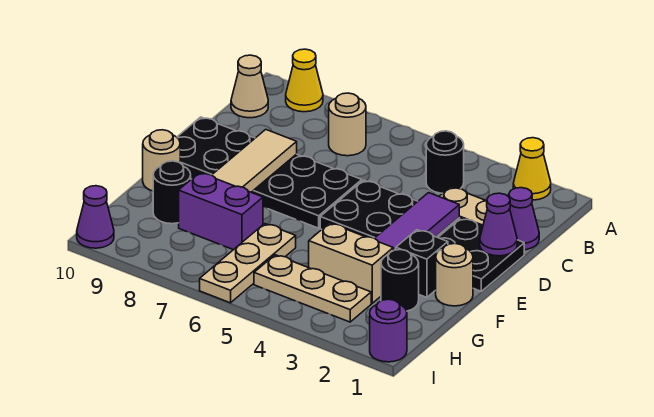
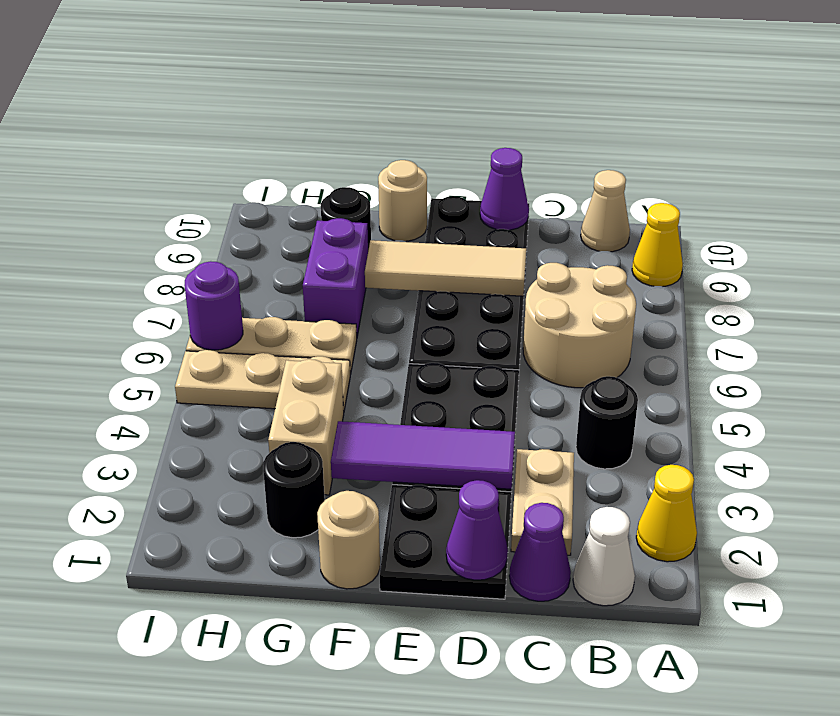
none -> white cone B1 level 1
tan round brick B7 level 1 -> tan round brick B6:C7 level 1
black brick F2 level 1 -> none
tan plate H3:H5 level 1 -> tan plate G5:I5 level 1
purple round brick I1 level 1 -> purple round brick I6 level 2
purple cone I10 level 1 -> purple cone D10 level 2

